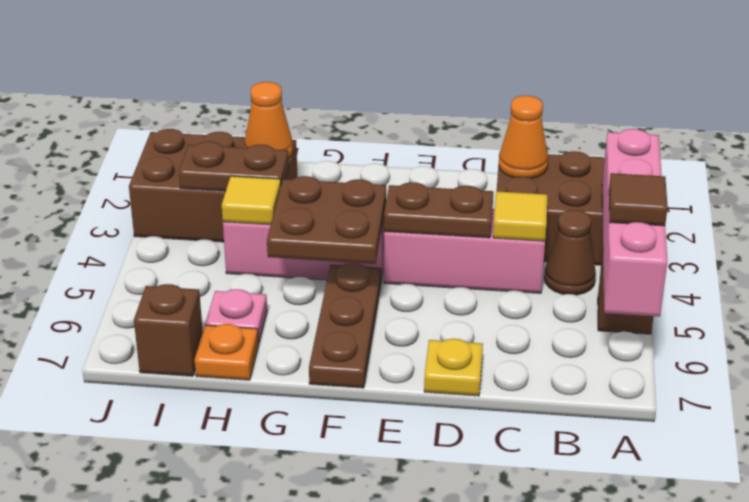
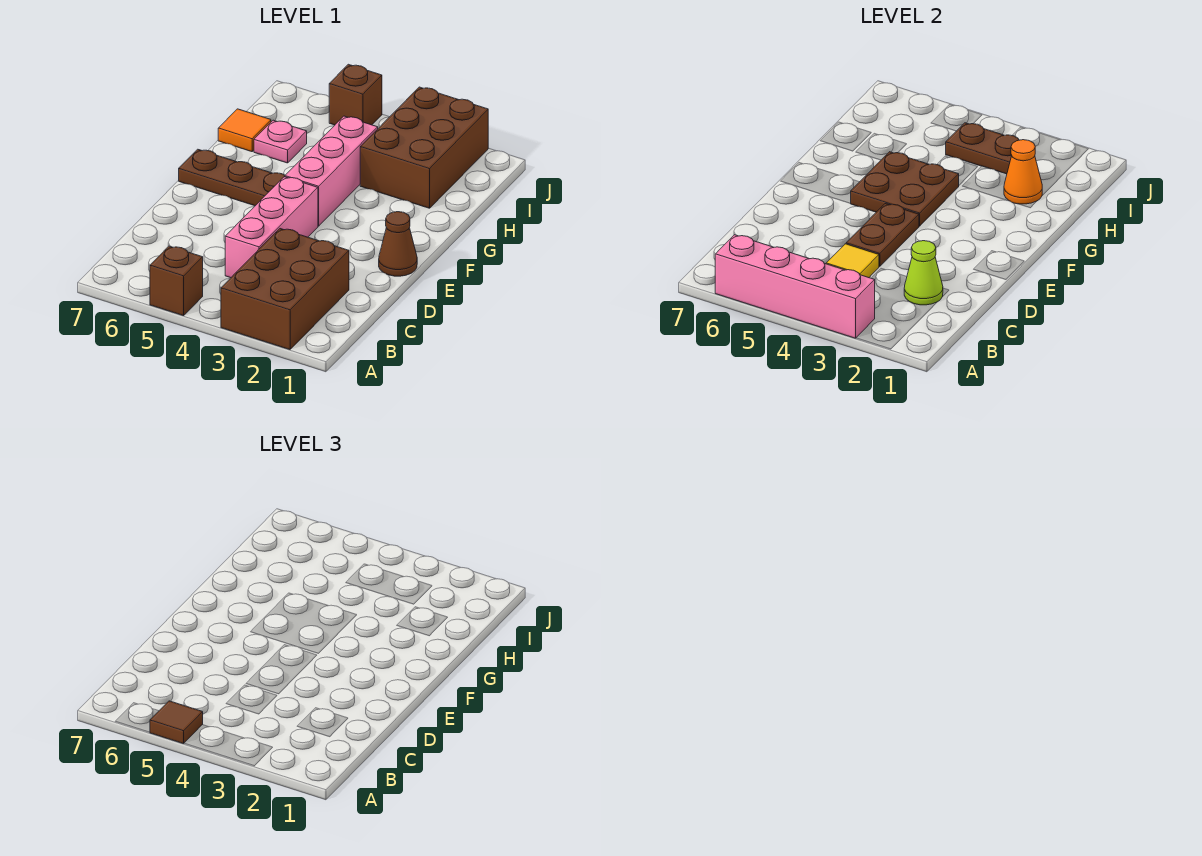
brown cone B4 level 1 -> brown cone E1 level 1
orange cone C2 level 2 -> lime cone C2 level 2
yellow plate D7 level 1 -> none
brown plate H3:I3 level 2 -> brown plate I3:I4 level 2
yellow tile H4 level 2 -> none
orange plate H7 level 1 -> orange tile H7 level 1
brown brick I7 level 1 -> brown brick J5 level 1

